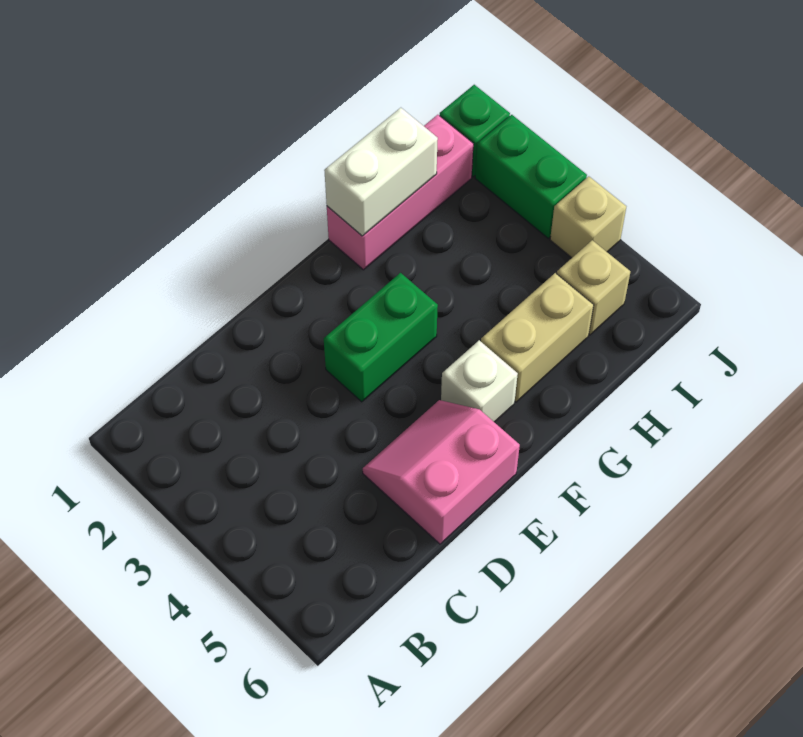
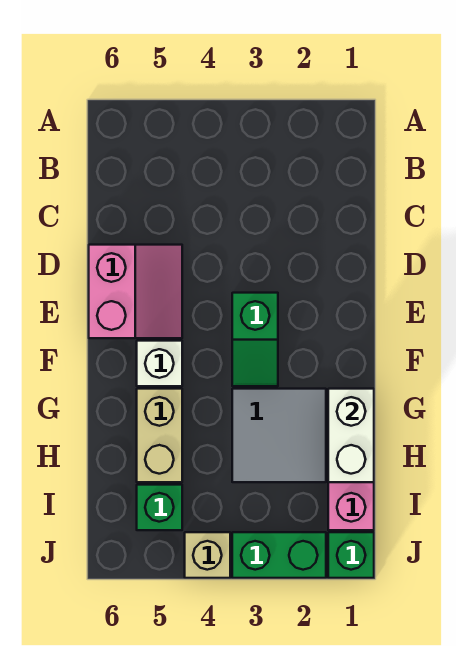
green brick E3:F3 level 1 -> green slope E3:F3 level 1 top E
none -> grey tile G2:H3 level 1
tan brick I5 level 1 -> green brick I5 level 1

